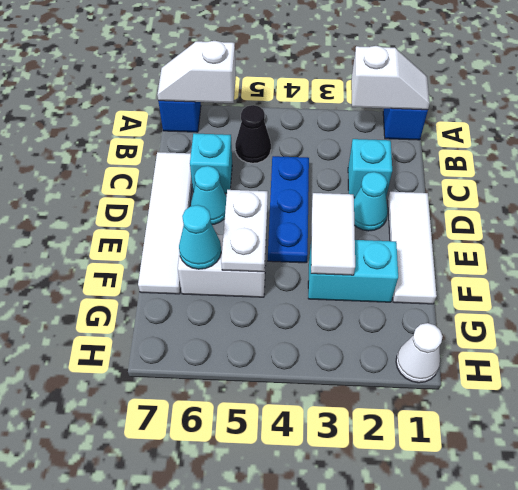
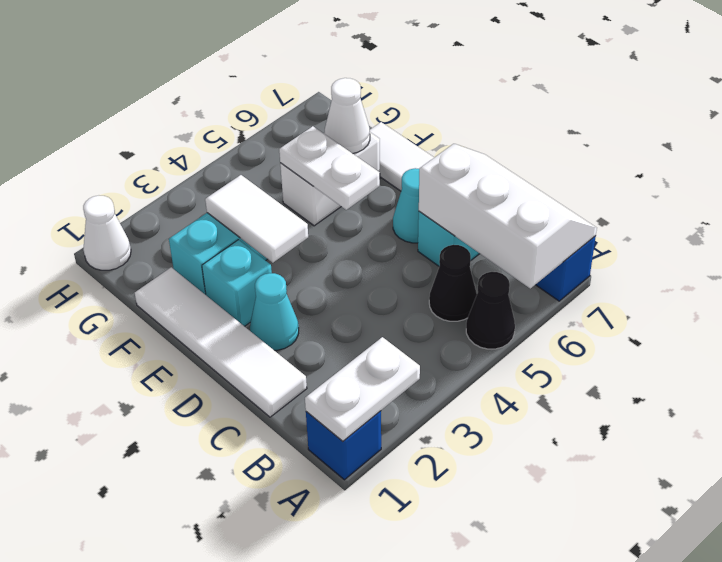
white slope A1:A2 level 2 top 2 -> white plate A1:A2 level 2
none -> black cone A5 level 1
white slope A6:A7 level 2 top 6 -> white slope A6:C7 level 2 top 6
cyan brick C2 level 1 -> cyan brick E2 level 1
blue plate C4:E4 level 1 -> none
white tile D1:F1 level 1 -> white tile C1:F1 level 1
cyan cone F6 level 2 -> white cone F6 level 2

